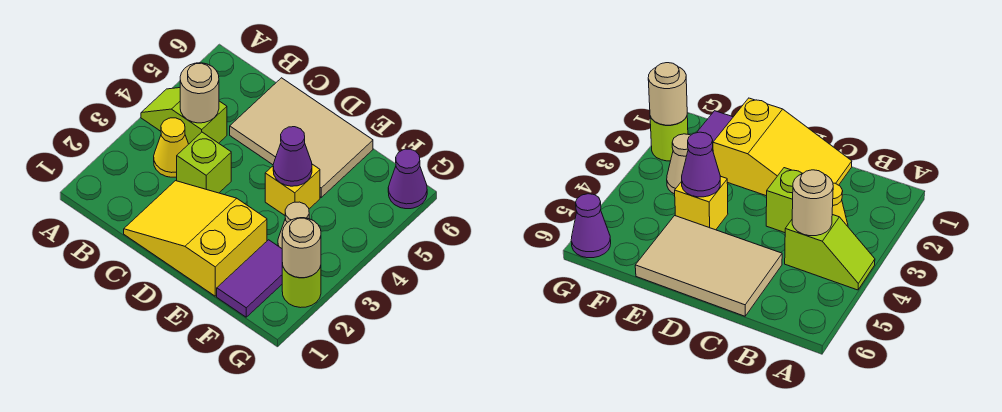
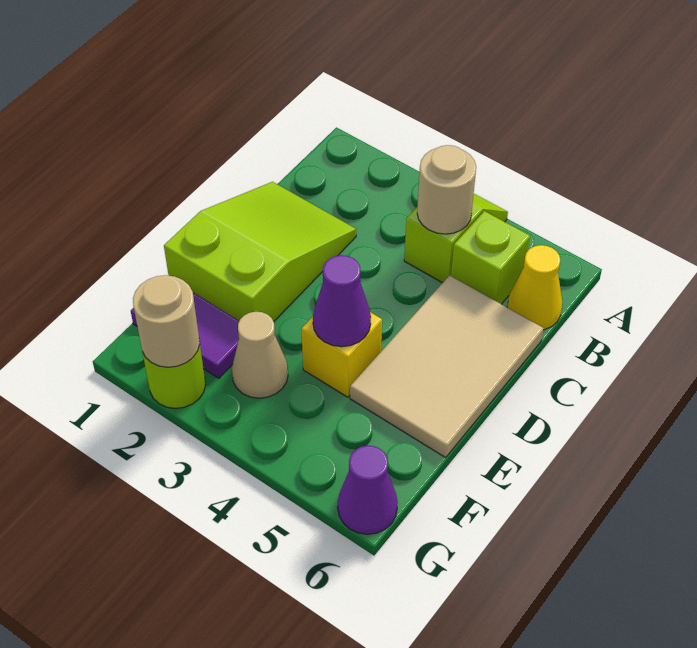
yellow cone B3 level 1 -> yellow cone B6 level 1
yellow slope C1:E2 level 1 top E -> lime slope C1:E2 level 1 top E
lime brick C3 level 1 -> lime brick B5 level 1

